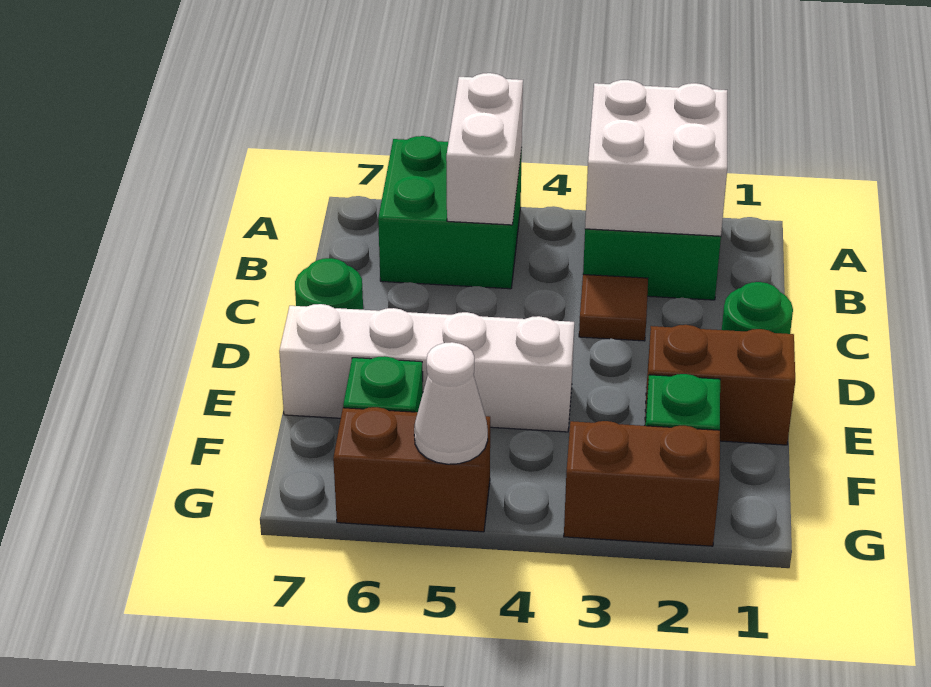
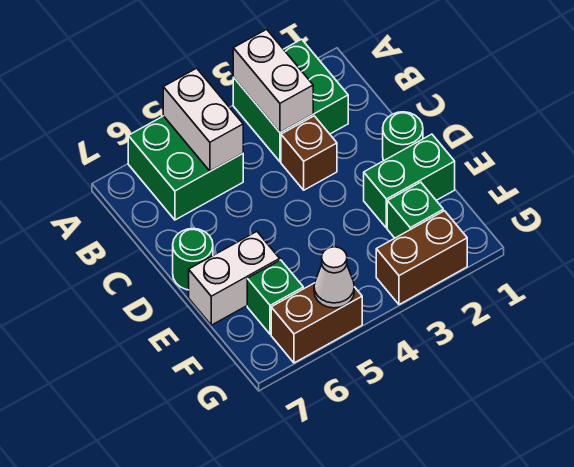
white brick A2:B3 level 2 -> white brick A3:B3 level 2
brown tile C3 level 1 -> brown brick C3 level 1
brown brick E1:E2 level 1 -> green brick E1:E2 level 1
white brick E4:E7 level 1 -> white brick E6:E7 level 1

